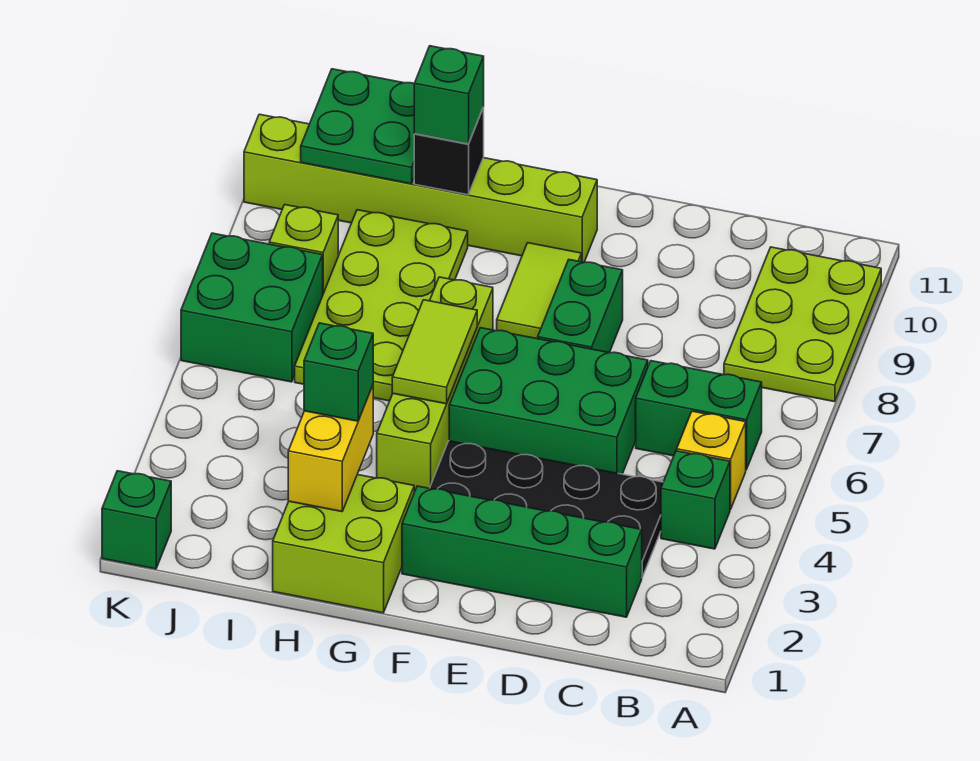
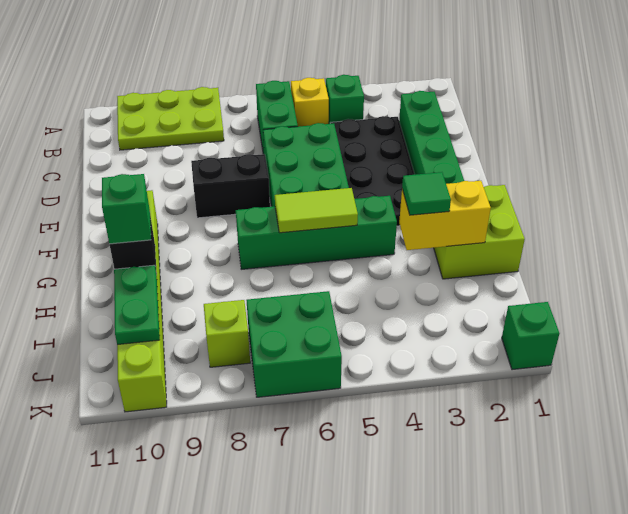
green brick E7:E8 level 1 -> black brick E7:E8 level 1
lime tile F8:F9 level 1 -> none
lime brick G4:G7 level 1 -> green brick G4:G7 level 1
green brick H3 level 3 -> green tile H3 level 3
lime plate H6:I9 level 1 -> none
green plate I10:J11 level 2 -> green plate I10:J10 level 2

